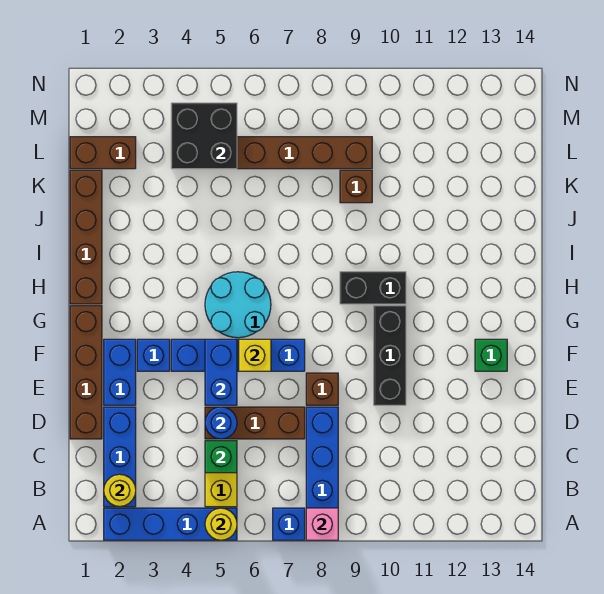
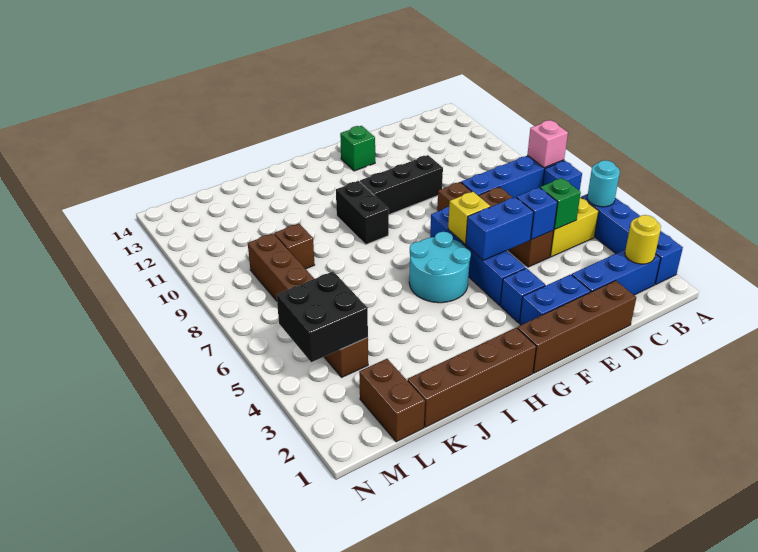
yellow round brick A5 level 2 -> cyan round brick A5 level 2
blue round brick D5 level 2 -> blue brick D5 level 2

